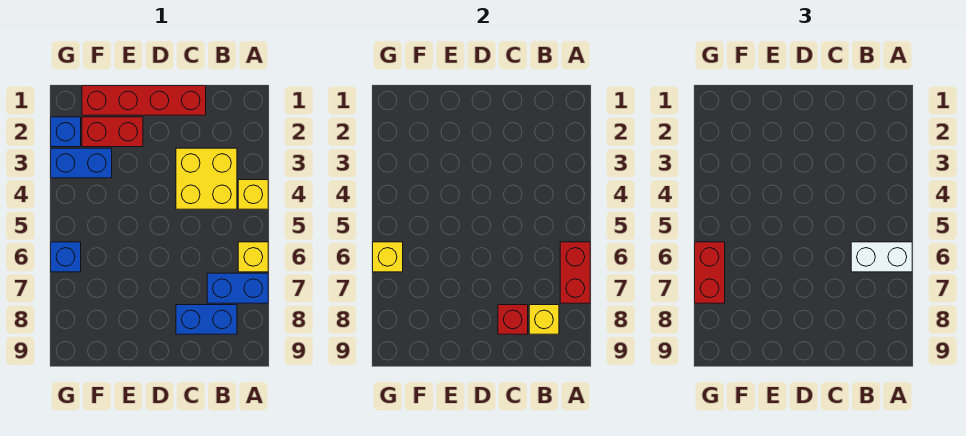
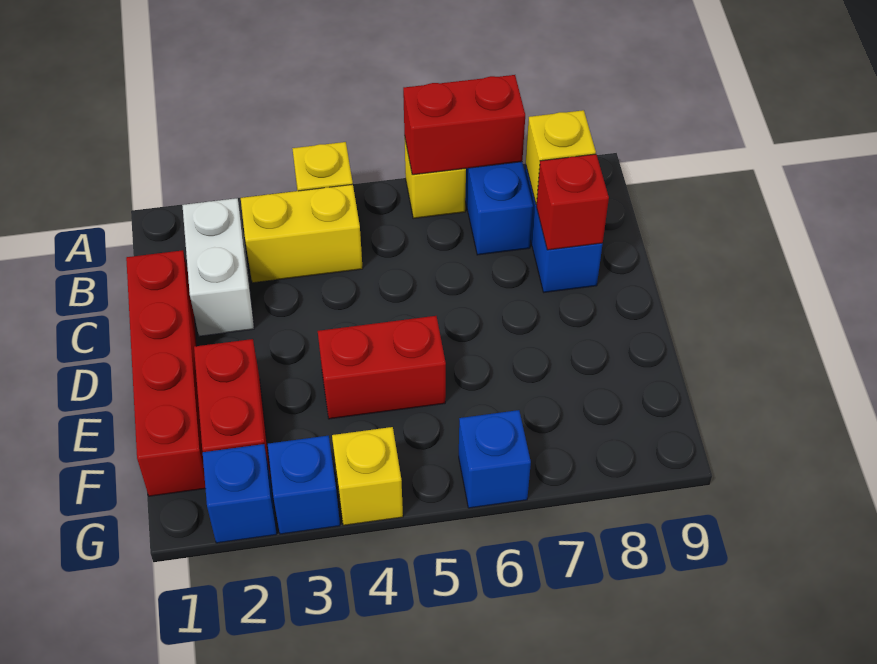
white brick A6:B6 level 3 -> white brick B2:C2 level 1
yellow brick B3:C4 level 1 -> yellow brick B3:B4 level 1
blue brick F3:G3 level 1 -> blue brick G3 level 1
yellow brick G6 level 2 -> yellow brick G4 level 1
red brick G6:G7 level 3 -> red brick E4:E5 level 1

